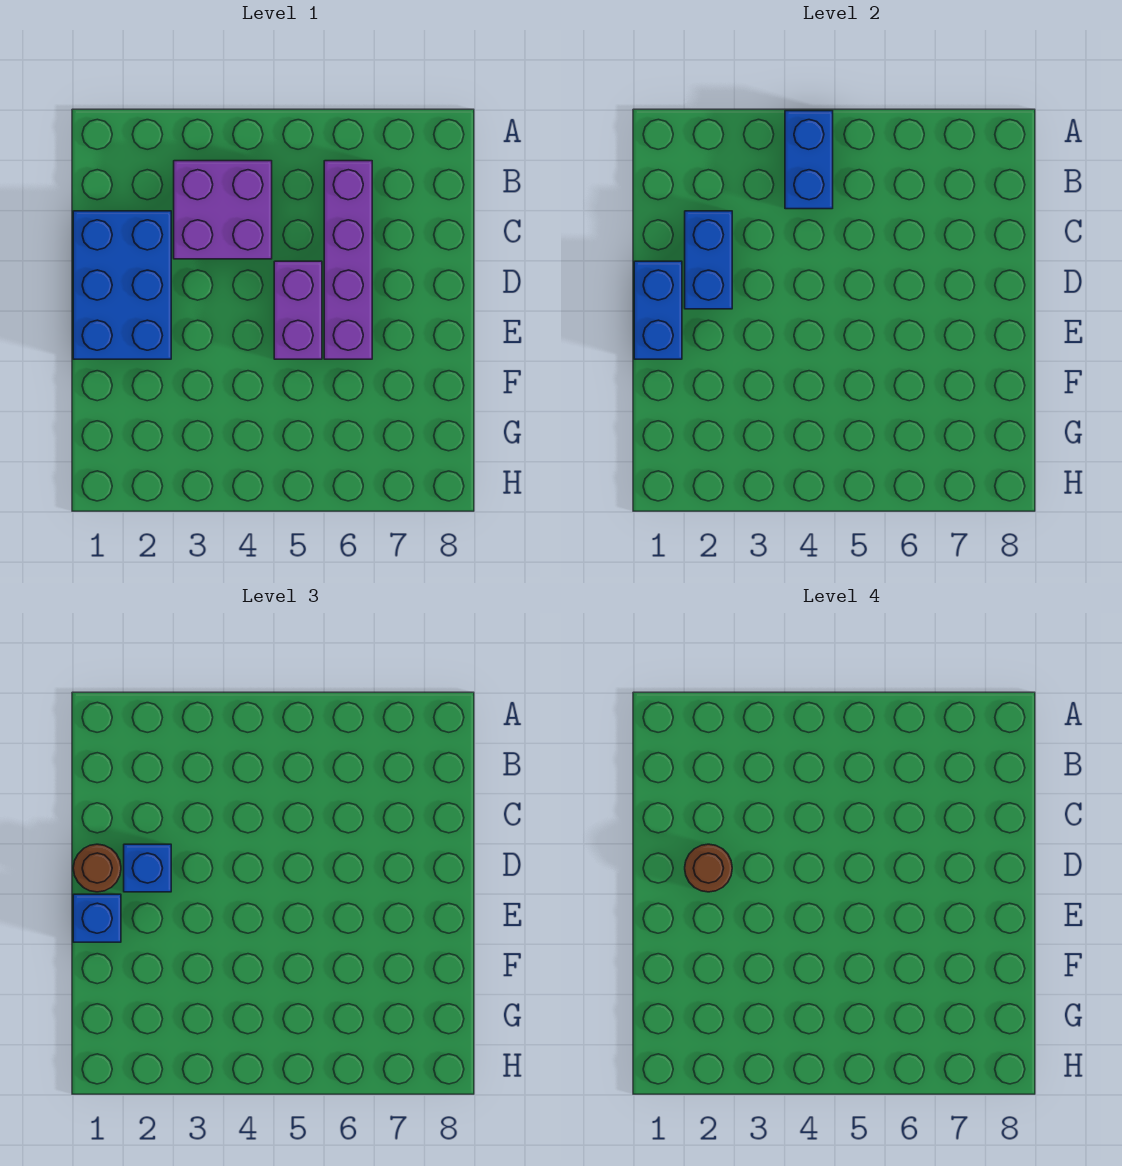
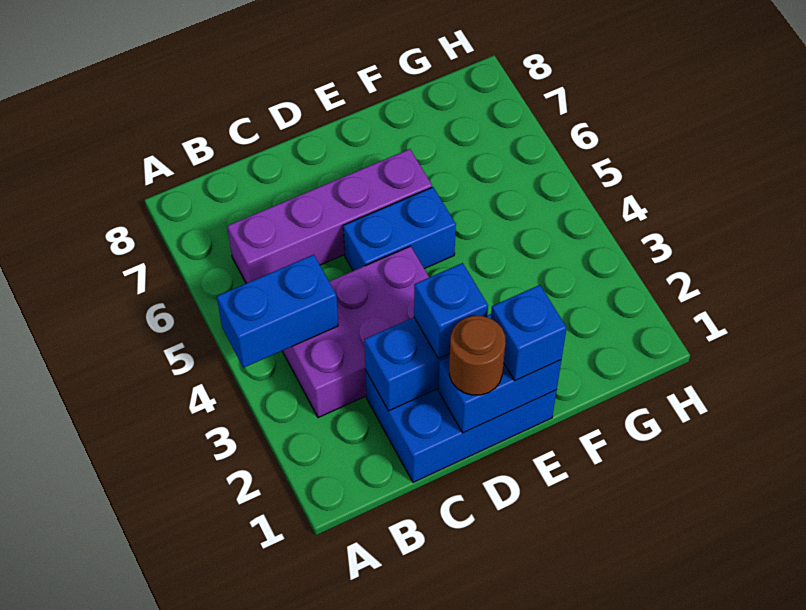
purple brick B3:C4 level 1 -> purple brick B3:D4 level 1
brown round brick D2 level 4 -> none
purple brick D5:E5 level 1 -> blue brick D5:E5 level 1

